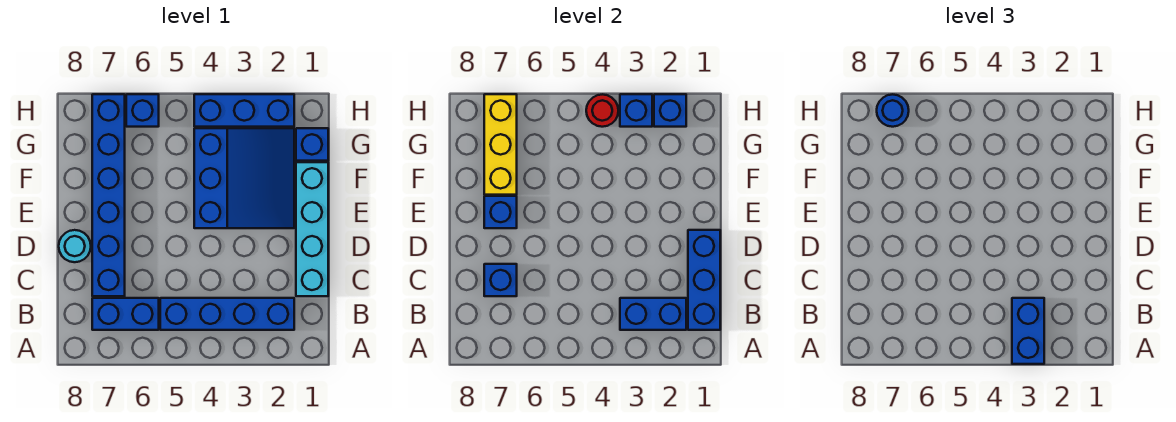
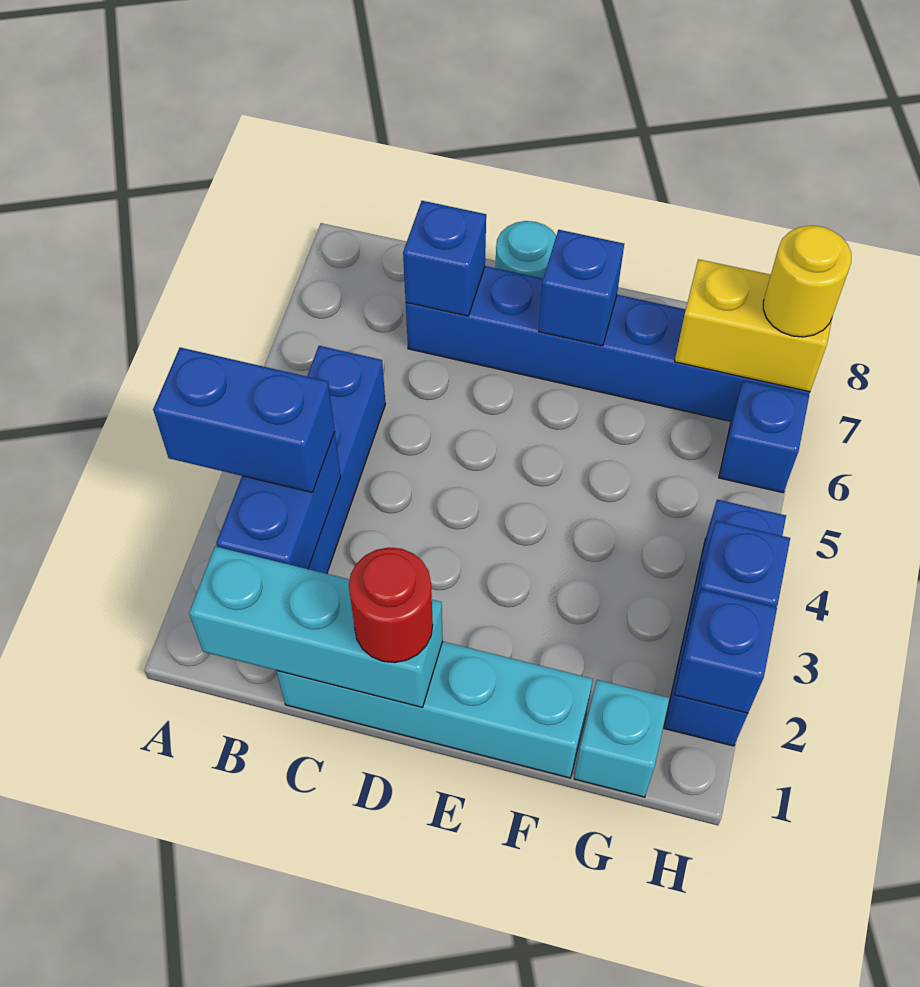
blue brick B1:D1 level 2 -> cyan brick B1:D1 level 2
blue brick B6:B7 level 1 -> none
blue slope E2:G4 level 1 top 4 -> none
yellow brick F7:H7 level 2 -> yellow brick G7:H7 level 2
blue brick G1 level 1 -> cyan brick G1 level 1
red round brick H4 level 2 -> red round brick D1 level 3
blue round brick H7 level 3 -> yellow round brick H7 level 3

